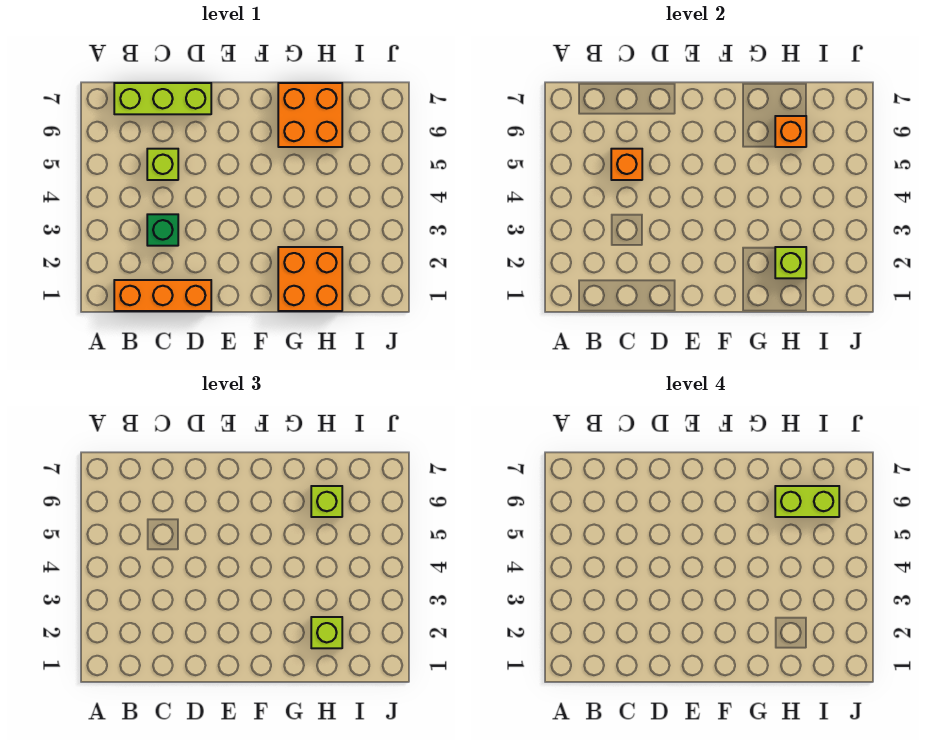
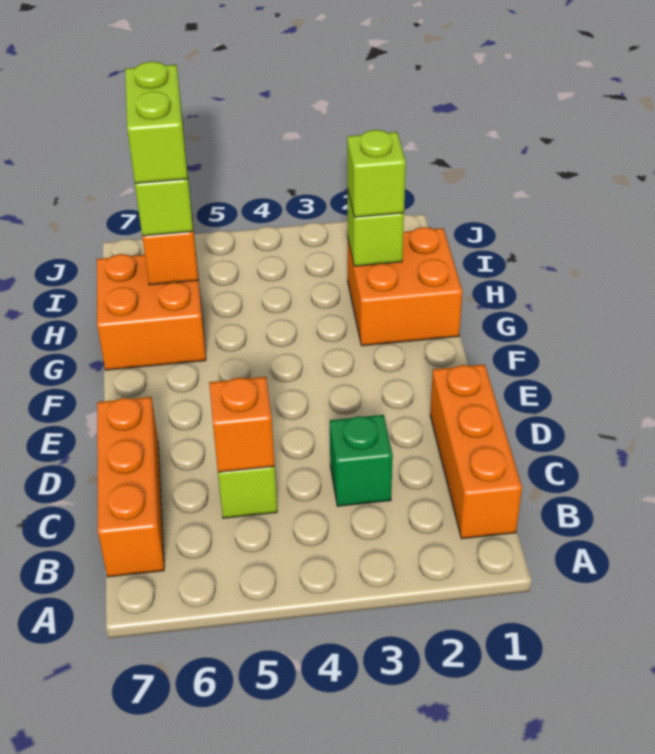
lime brick B7:D7 level 1 -> orange brick B7:D7 level 1

